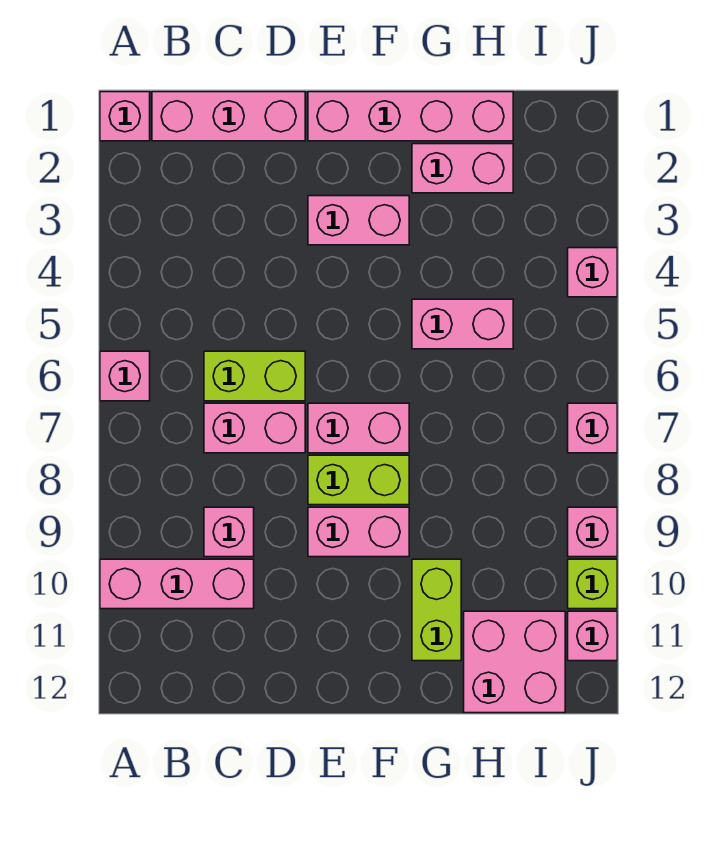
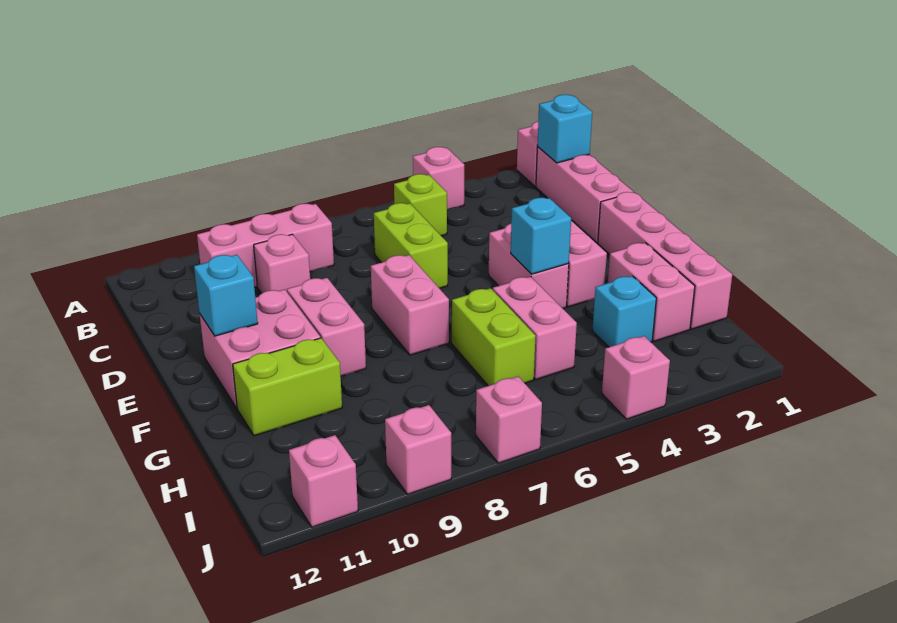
pink brick A6 level 1 -> pink brick A4 level 1
pink brick A10:C10 level 1 -> pink brick B8:B10 level 1
none -> cyan brick B1 level 2
pink brick C7:D7 level 1 -> pink brick E4:F4 level 1
lime brick E8:F8 level 1 -> lime brick G6:H6 level 1
none -> cyan brick E11 level 2
none -> cyan brick F4 level 2
none -> cyan brick H3 level 1
pink brick H11:I12 level 1 -> pink brick E10:F11 level 1
lime brick J10 level 1 -> lime brick B5 level 1

